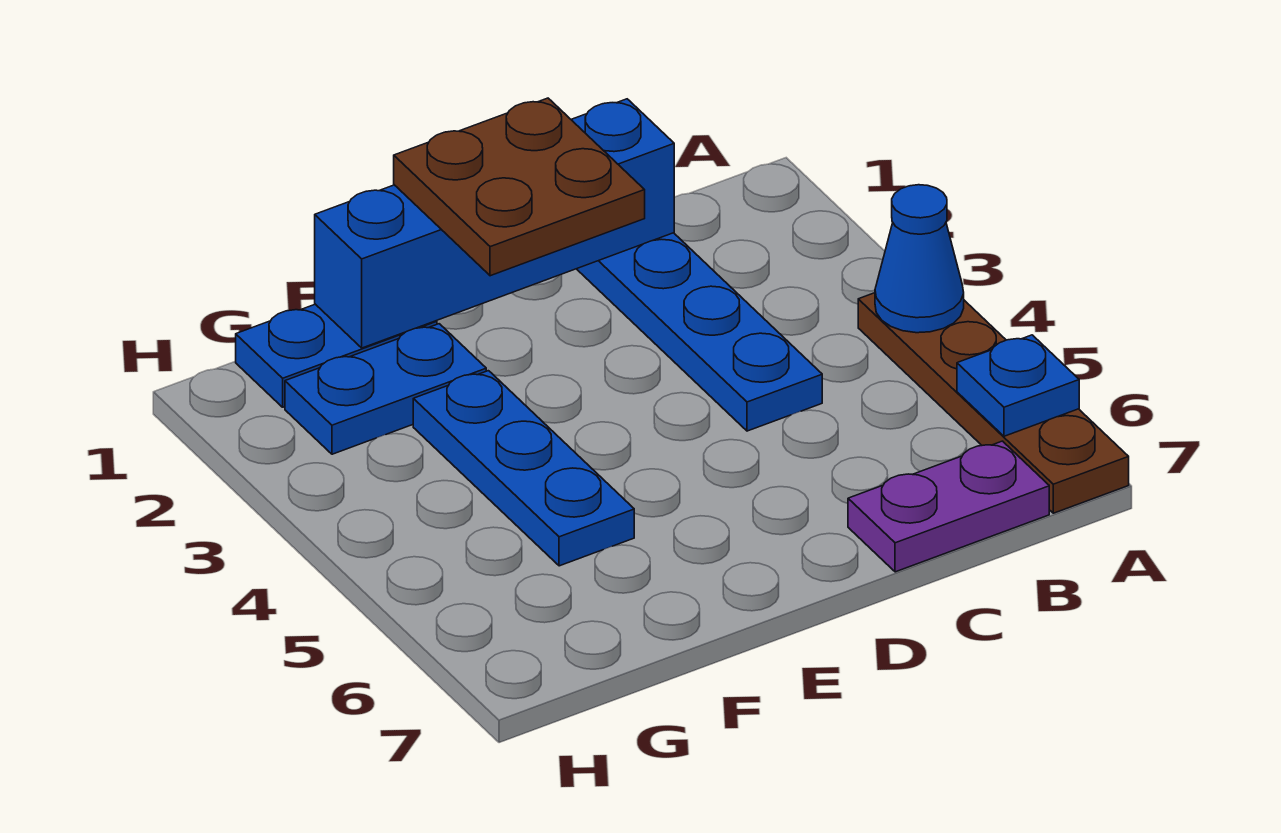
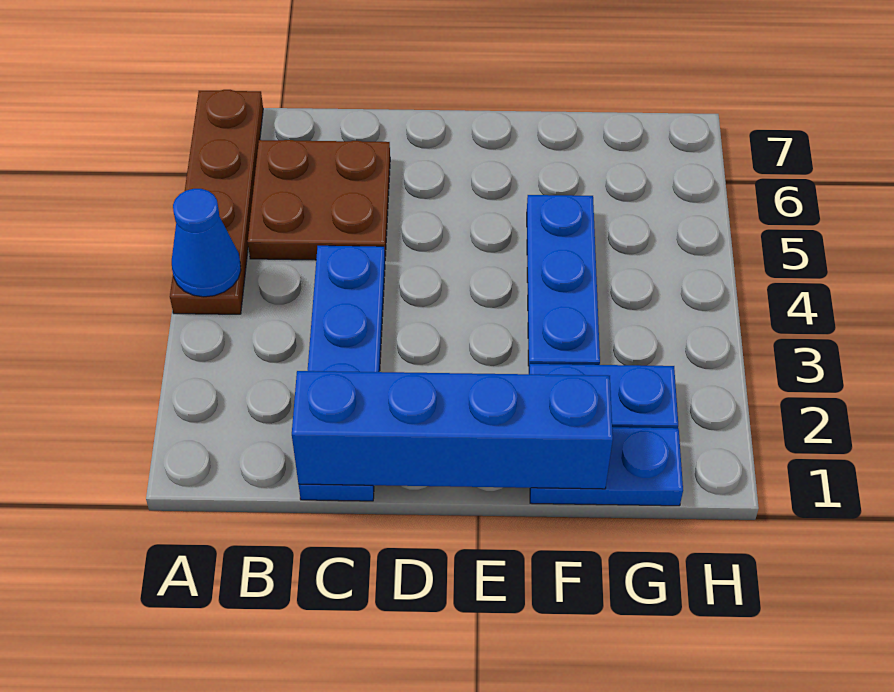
blue plate A6 level 2 -> none
purple plate B7:C7 level 1 -> none
brown plate D1:E2 level 3 -> brown plate B5:C6 level 1

